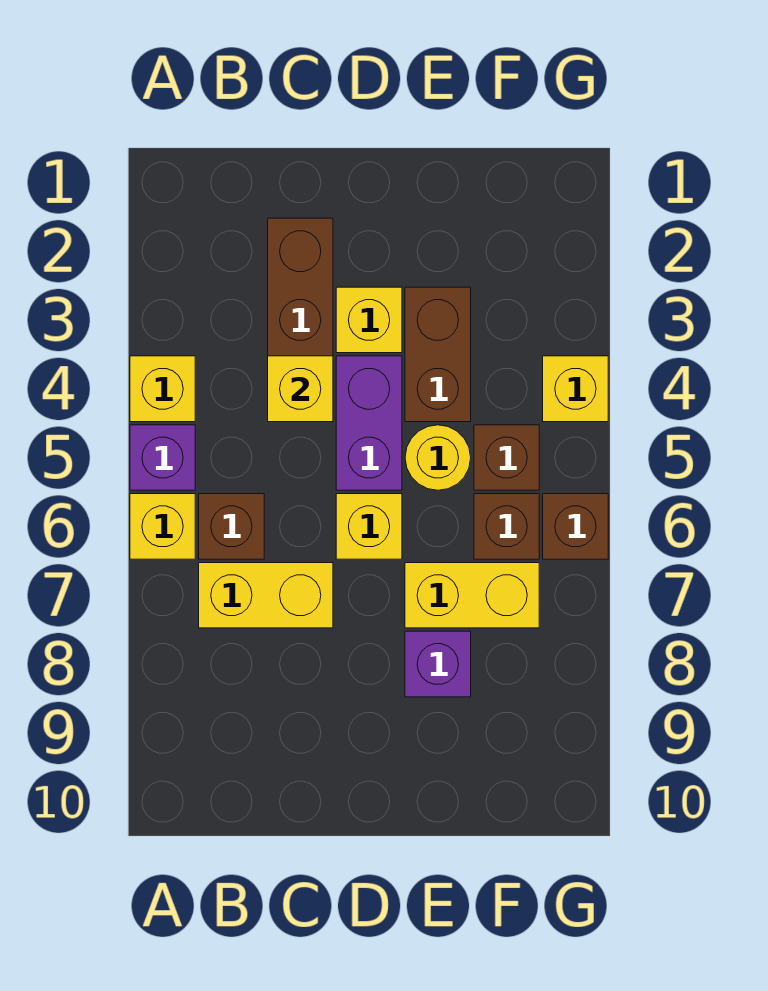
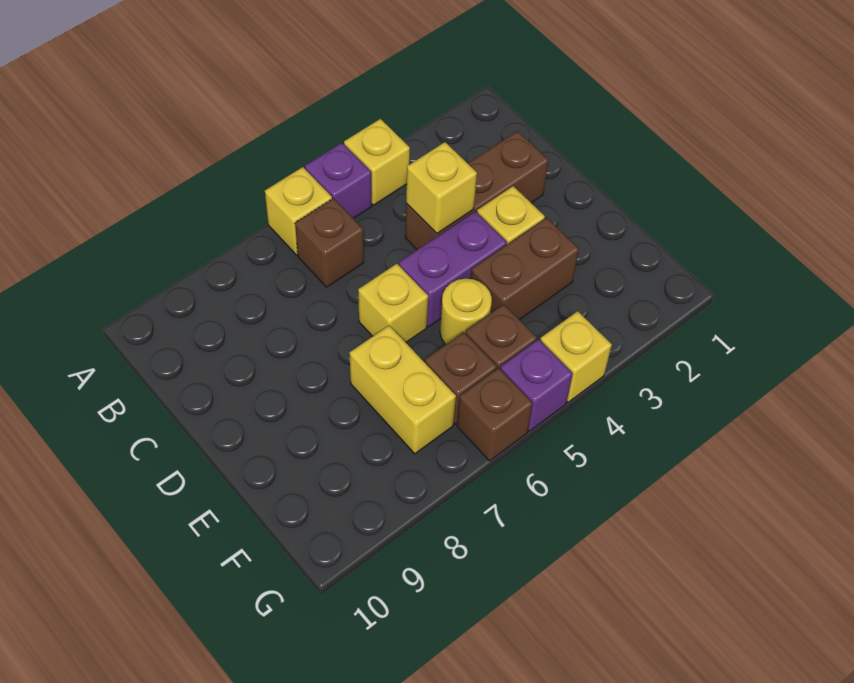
yellow brick B7:C7 level 1 -> none
purple brick E8 level 1 -> purple brick G5 level 1

